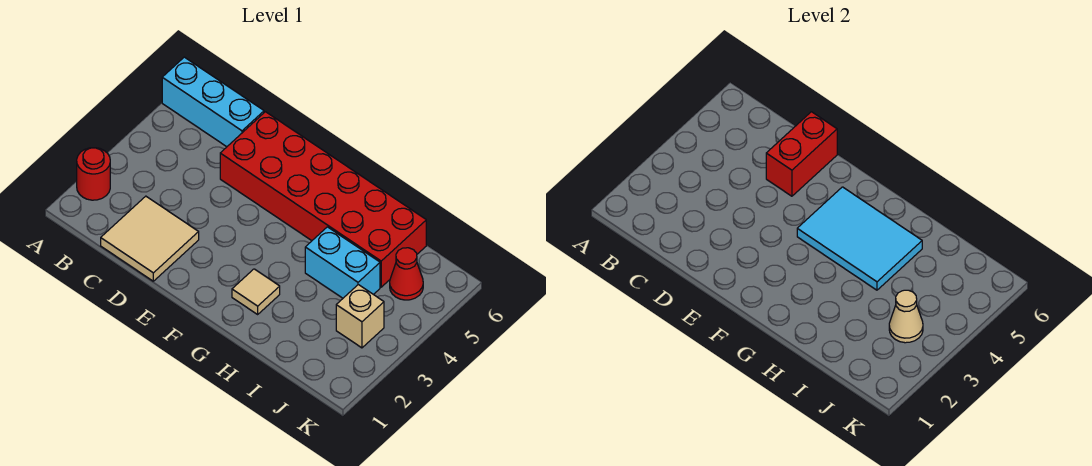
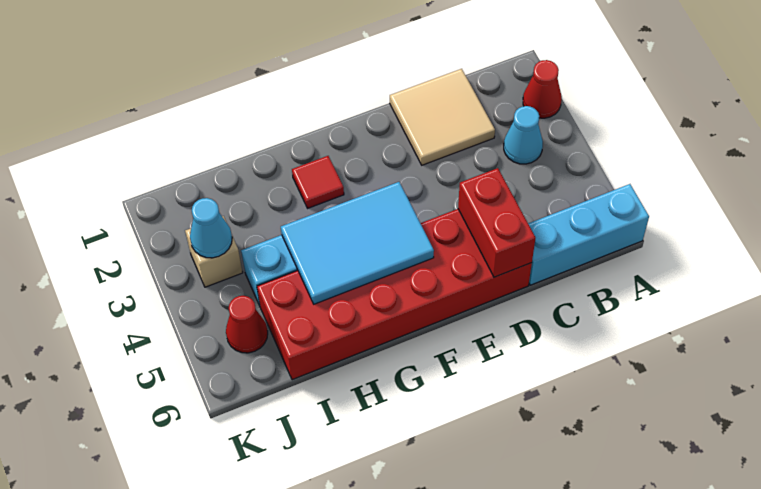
red round brick A2 level 1 -> red cone A2 level 1
none -> cyan cone B3 level 1
tan tile G2 level 1 -> red tile G2 level 1
tan cone J3 level 2 -> cyan cone J3 level 2

